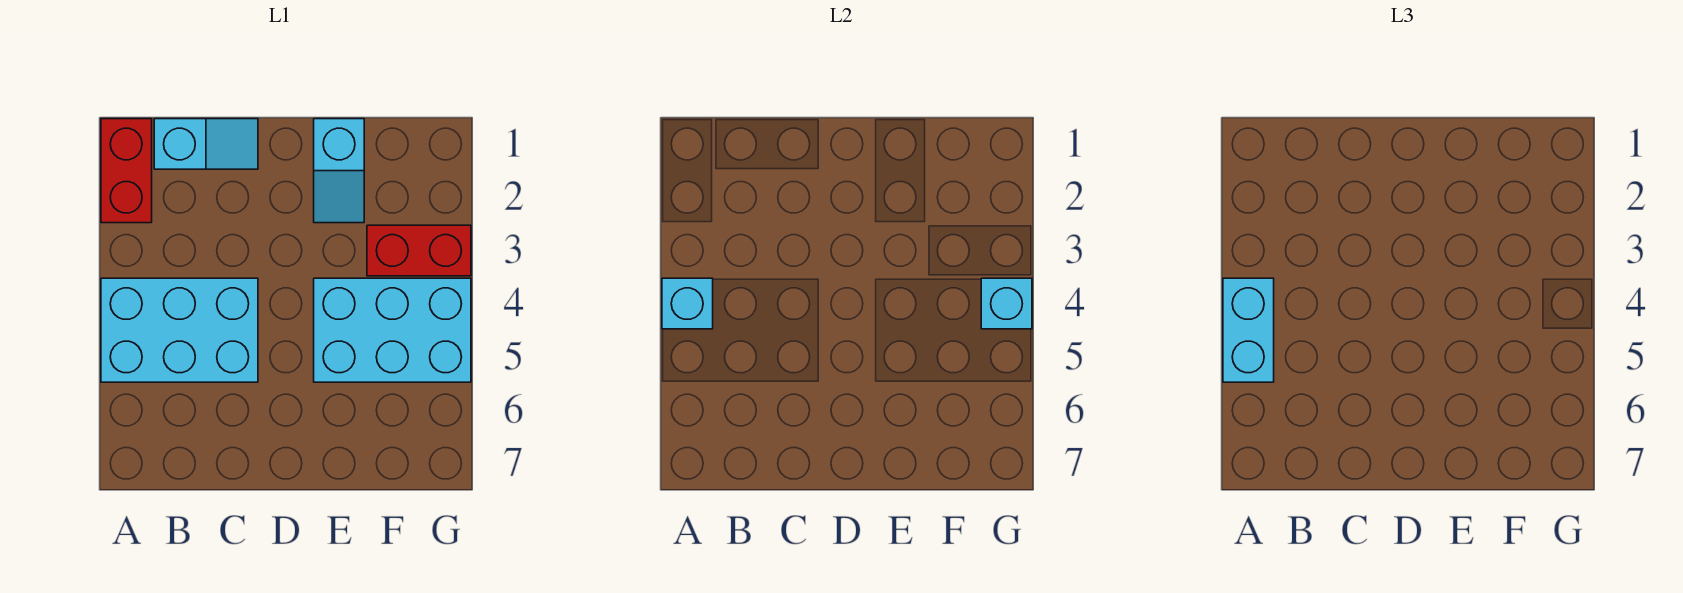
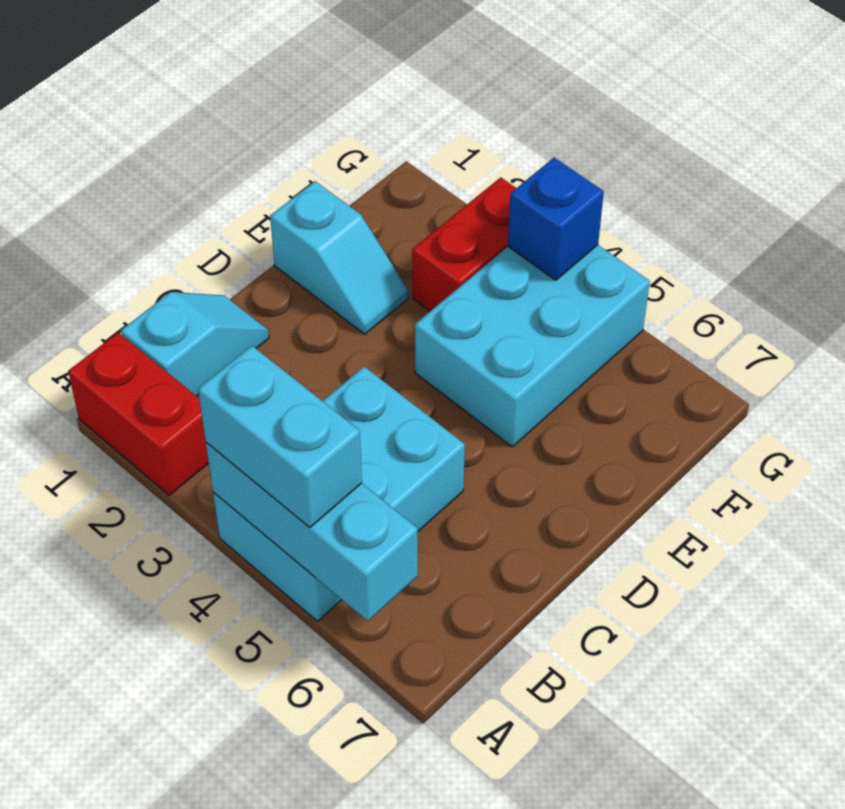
cyan brick A4 level 2 -> cyan brick A4:A6 level 2
cyan brick G4 level 2 -> blue brick G4 level 2

